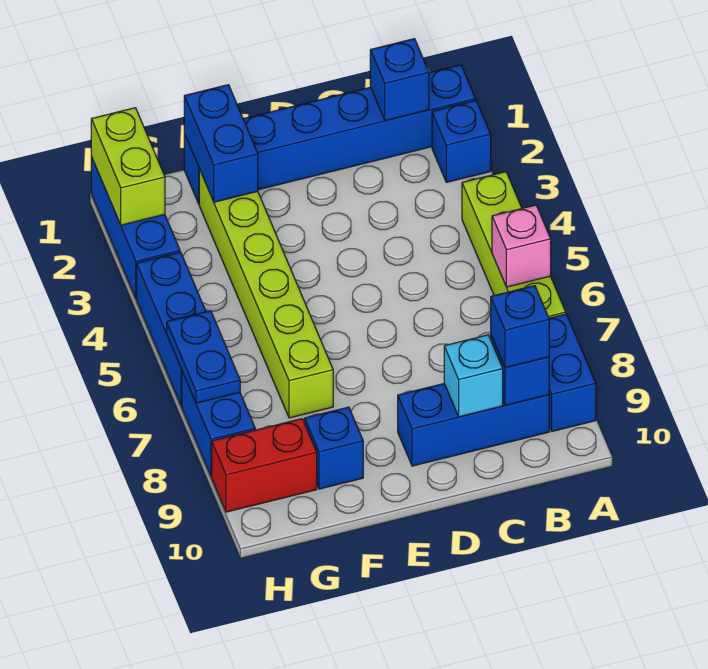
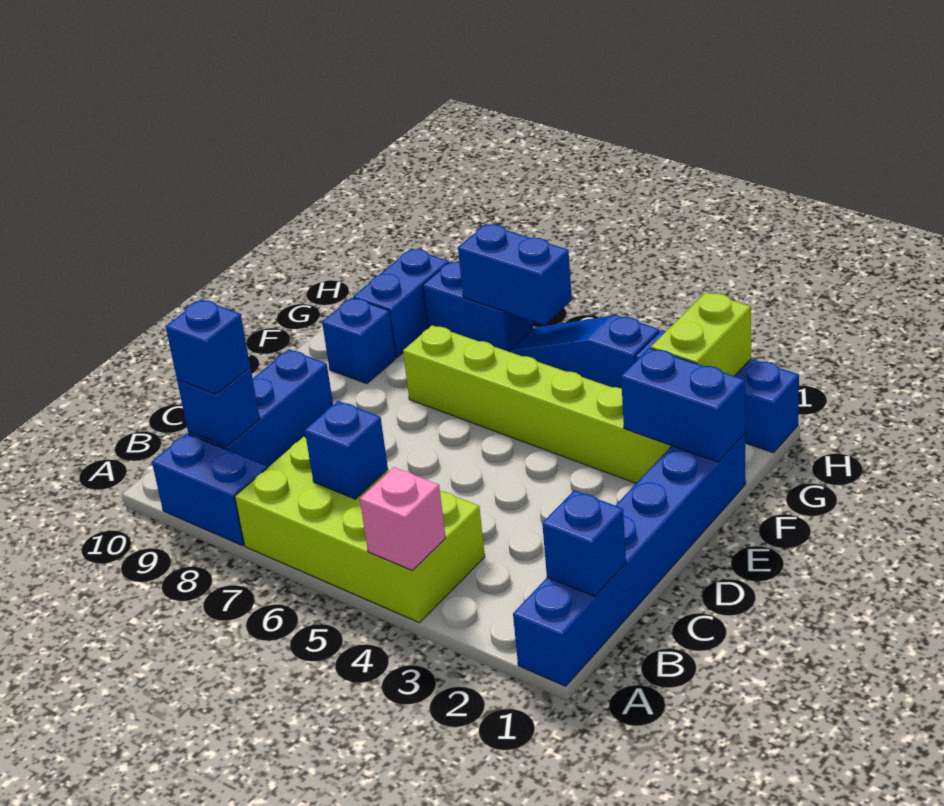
blue brick A2 level 1 -> blue brick B6 level 2
lime brick A4:A7 level 1 -> lime brick A4:B7 level 1
pink brick A6 level 2 -> pink brick A4 level 2
cyan brick C9 level 2 -> none
red brick G9:H9 level 1 -> blue brick G9:H9 level 1
lime brick H1:H2 level 2 -> lime brick G2:H2 level 2
blue brick H4:H6 level 1 -> blue slope H4:H6 level 1 top 4
blue plate H6:H7 level 2 -> blue brick H6:H7 level 2

